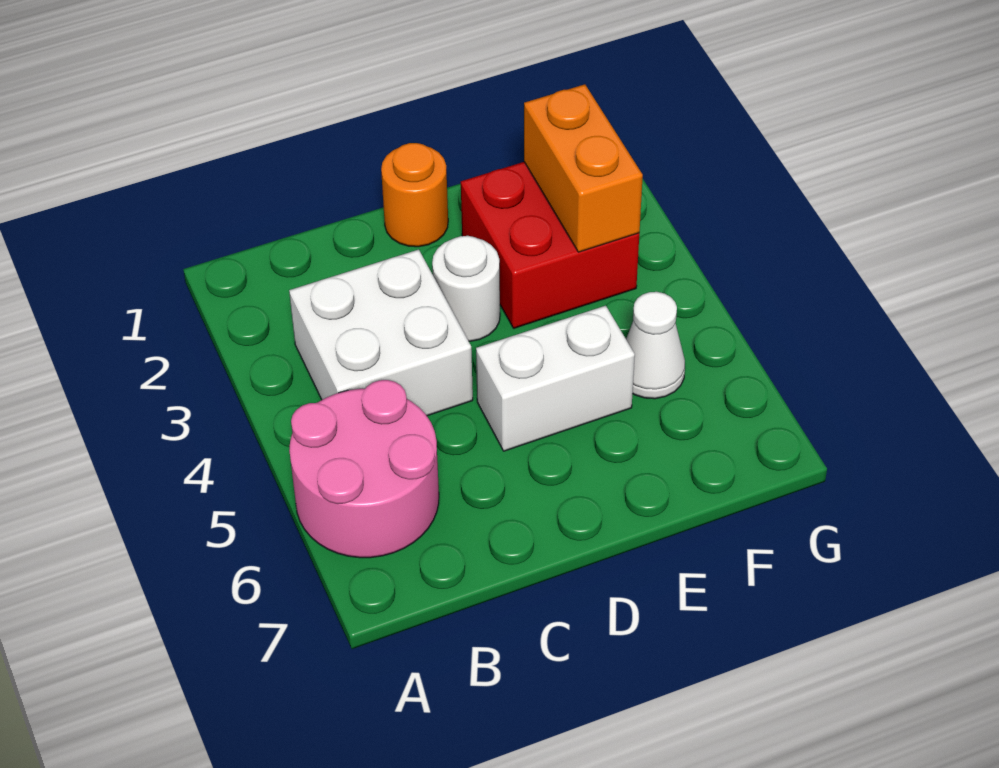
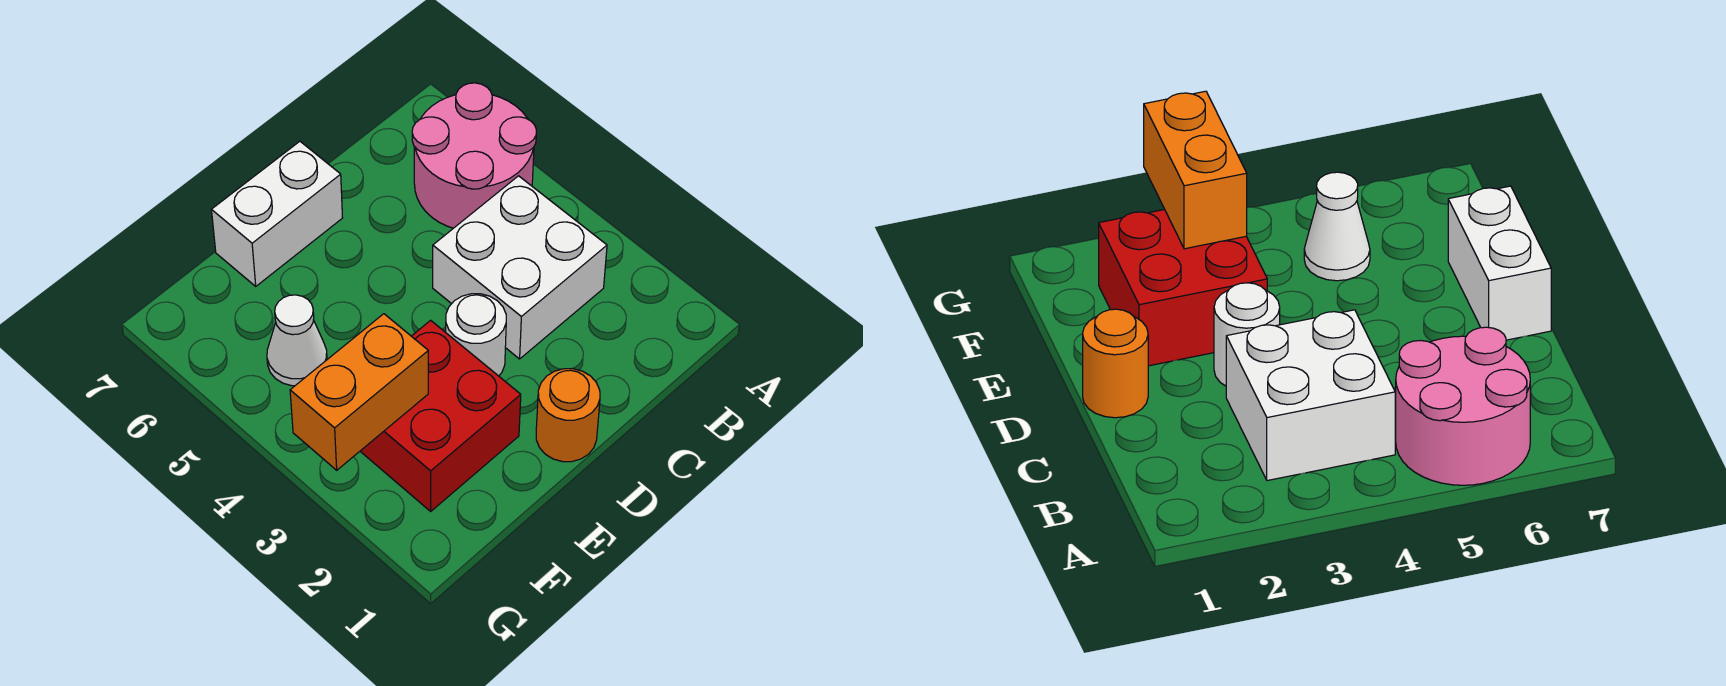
white brick D5:E5 level 1 -> white brick D7:E7 level 1
orange brick F2:F3 level 2 -> orange brick F3:G3 level 2

